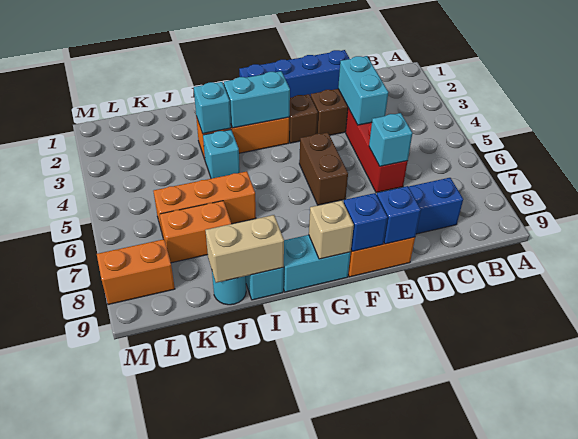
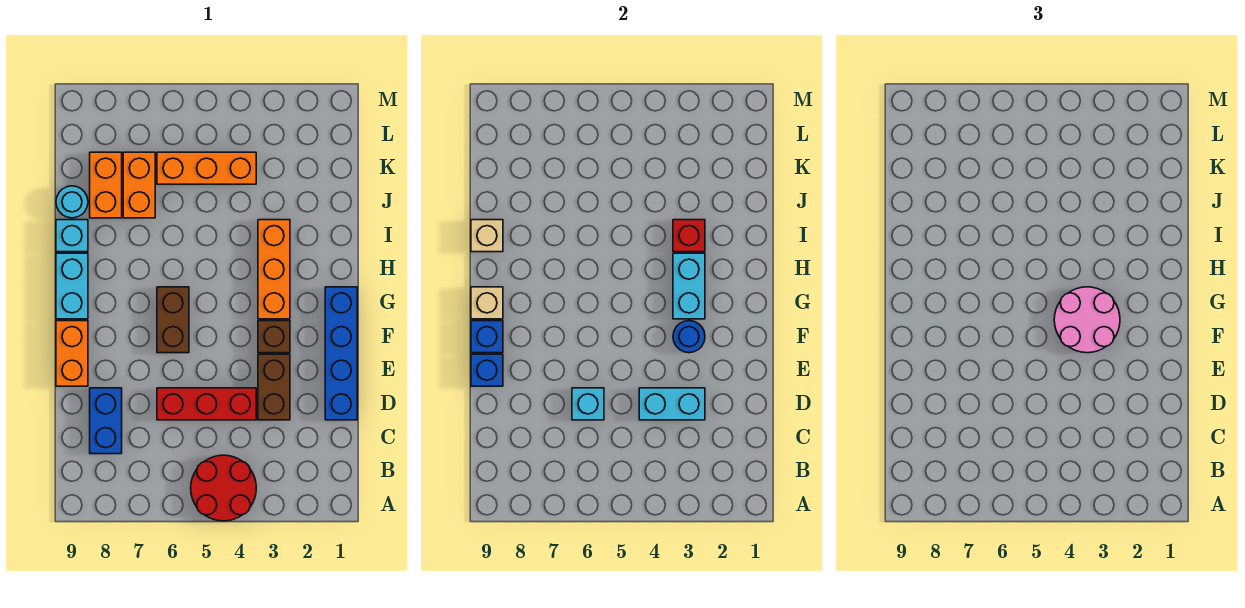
none -> red round brick A4:B5 level 1
none -> blue round brick F3 level 2
none -> pink round brick F3:G4 level 3
brown brick F5:F6 level 1 -> brown brick F6:G6 level 1
cyan brick I3 level 2 -> red brick I3 level 2
cyan brick I4 level 1 -> none
orange brick I6:K6 level 1 -> orange brick K4:K6 level 1
tan brick I9:J9 level 2 -> tan brick I9 level 2
orange brick L8:M8 level 1 -> orange brick J8:K8 level 1

